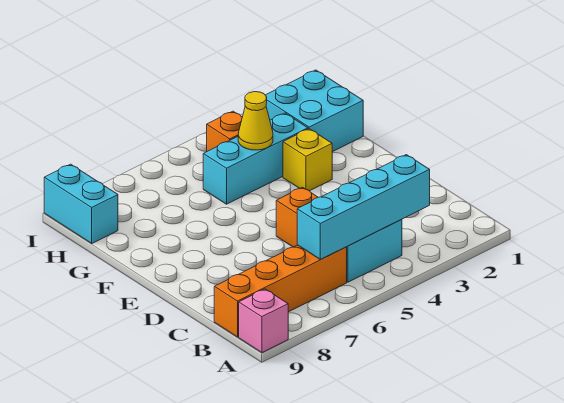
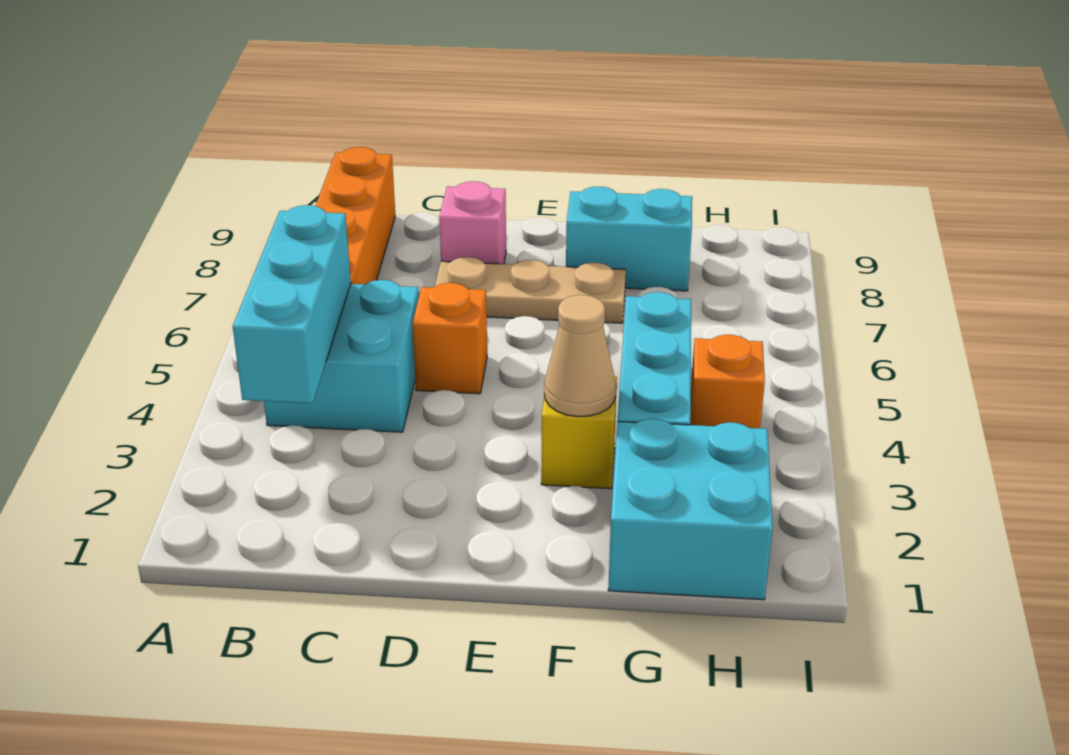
pink brick A9 level 1 -> pink brick D8 level 1
cyan brick B3:B6 level 2 -> cyan brick B3:B5 level 2
none -> tan plate D7:F7 level 1
none -> tan cone F3 level 2
yellow cone G4 level 2 -> none
cyan brick H9:I9 level 1 -> cyan brick F8:G8 level 1

